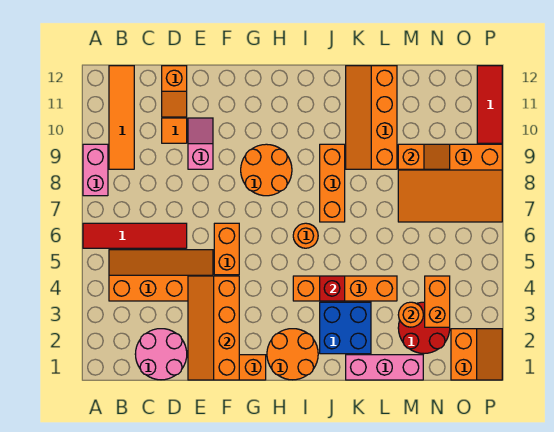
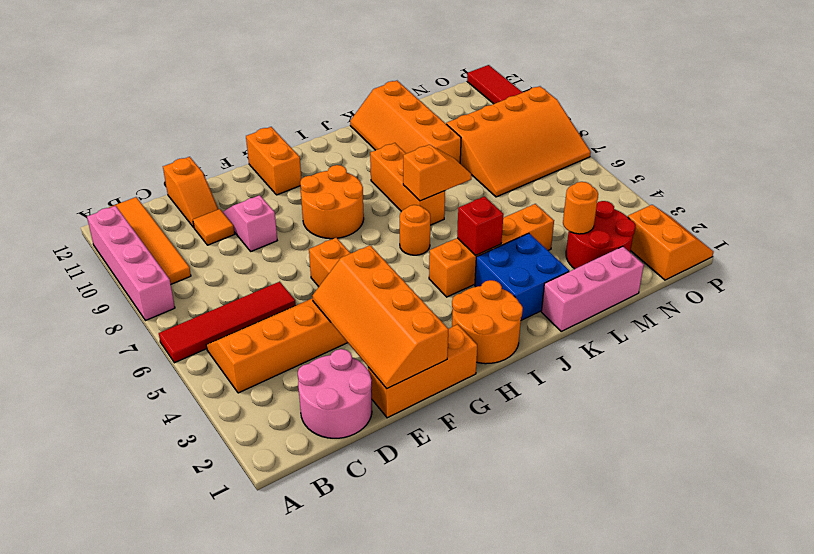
pink brick A8:A9 level 1 -> pink brick A8:A11 level 1
orange slope M9:N9 level 2 top M -> orange slope J7:K7 level 2 top J
orange brick N3:N4 level 2 -> orange brick G11:G12 level 1

